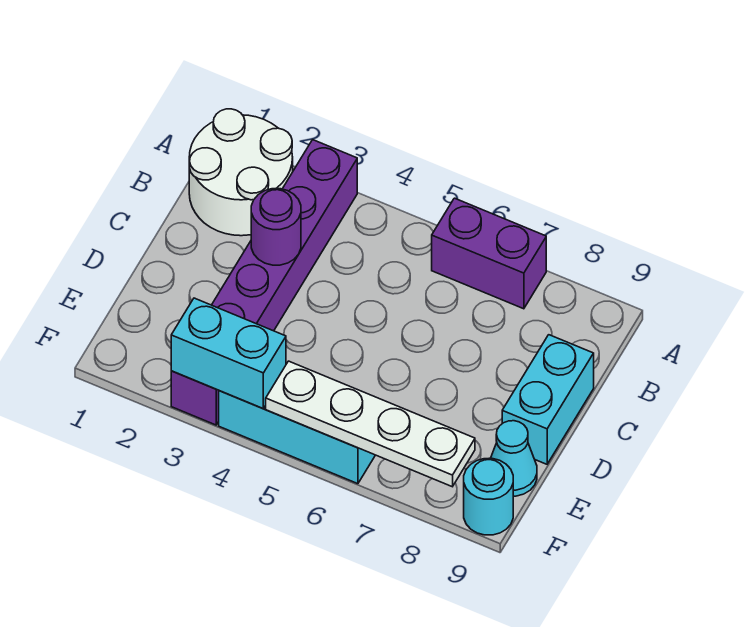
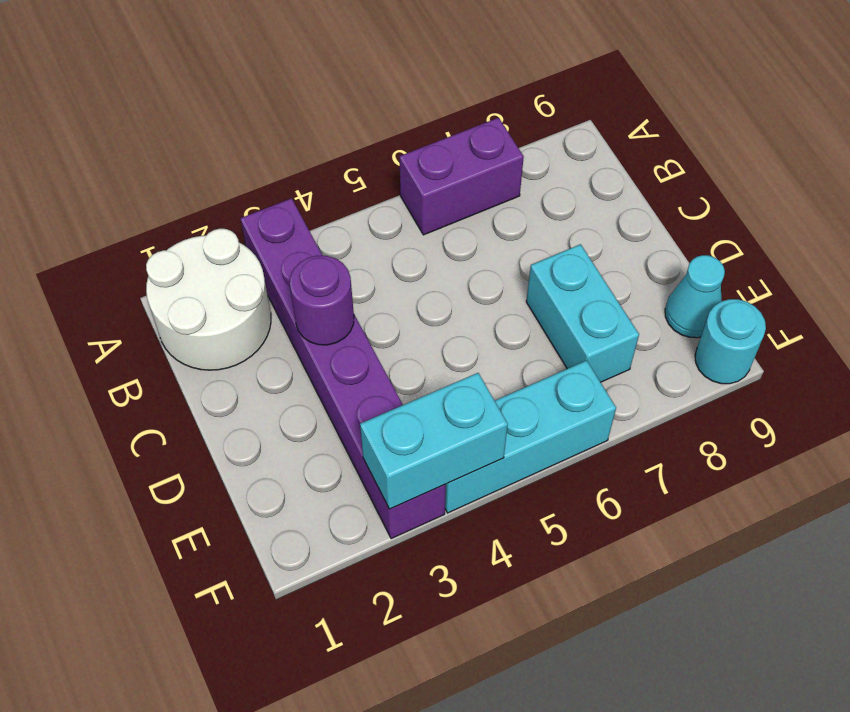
cyan brick C9:D9 level 1 -> cyan brick D7:E7 level 1
white plate F5:F8 level 2 -> none

